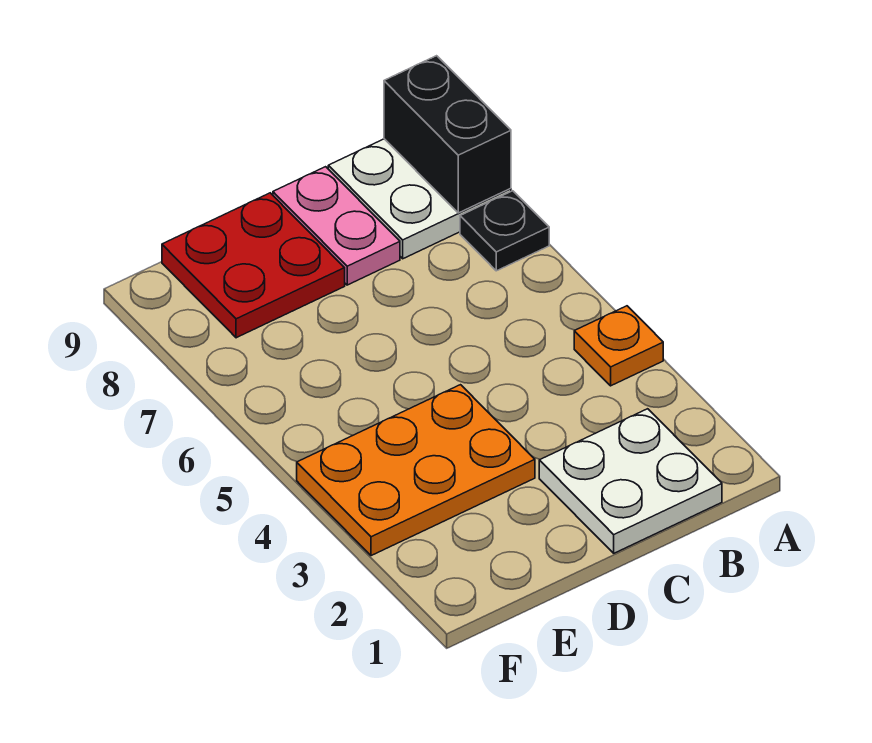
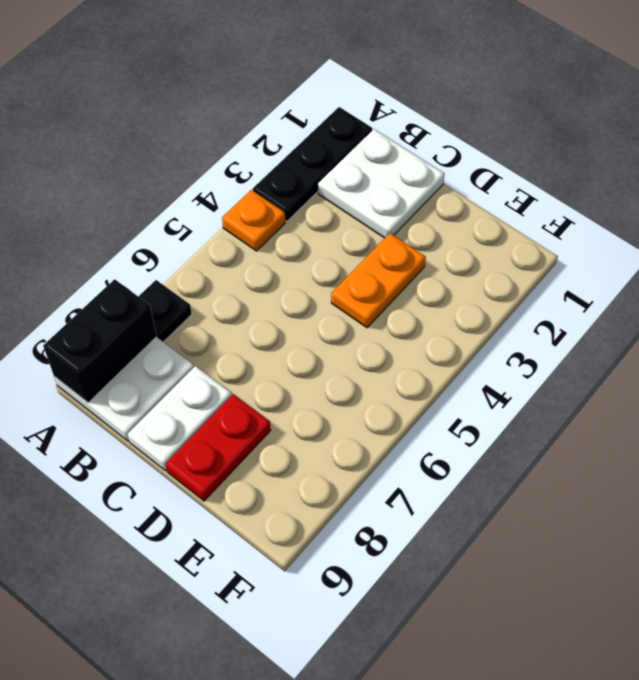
none -> black plate A1:A3 level 1
pink plate C8:C9 level 1 -> white plate C8:C9 level 1
orange plate D3:F4 level 1 -> orange plate D3:D4 level 1
red plate D8:E9 level 1 -> red plate D8:D9 level 1

